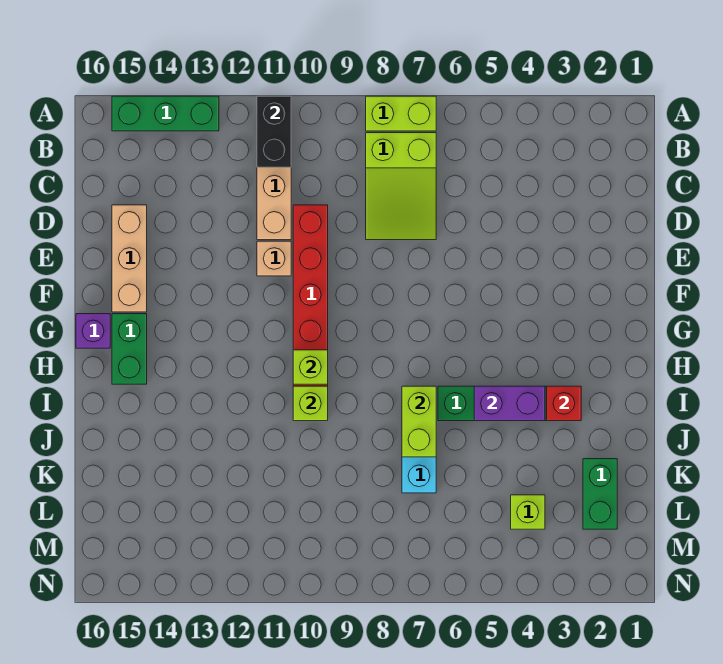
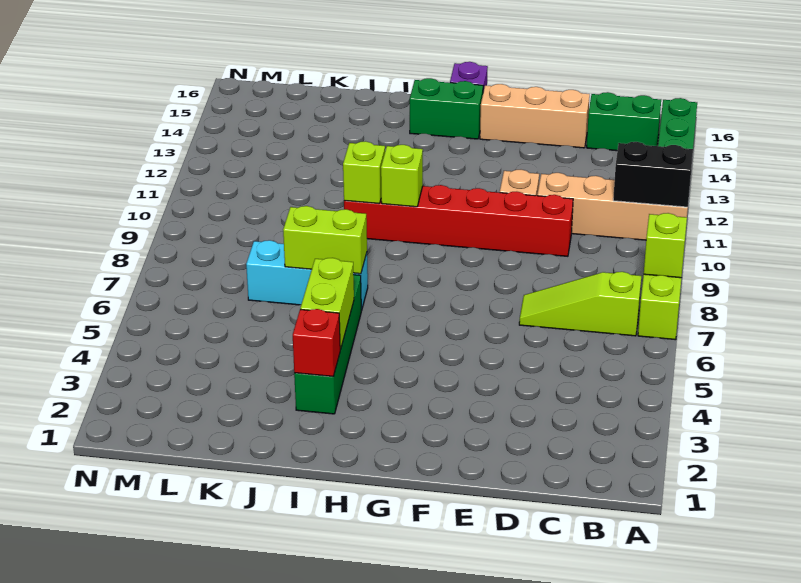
lime slope B7:D8 level 1 top B -> lime slope B7:D7 level 1 top B
purple brick I4:I5 level 2 -> lime brick I4:I5 level 2
green brick K2:L2 level 1 -> green brick B15:C15 level 1
lime brick L4 level 1 -> lime brick A8 level 2

